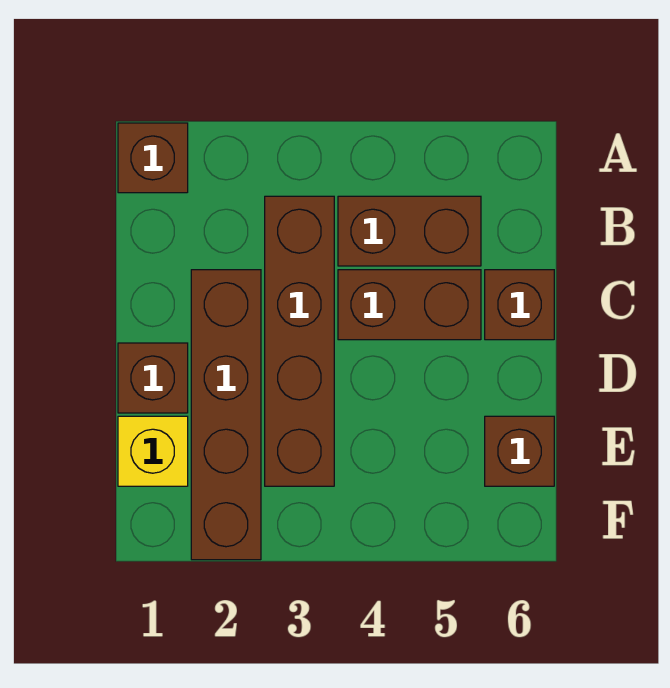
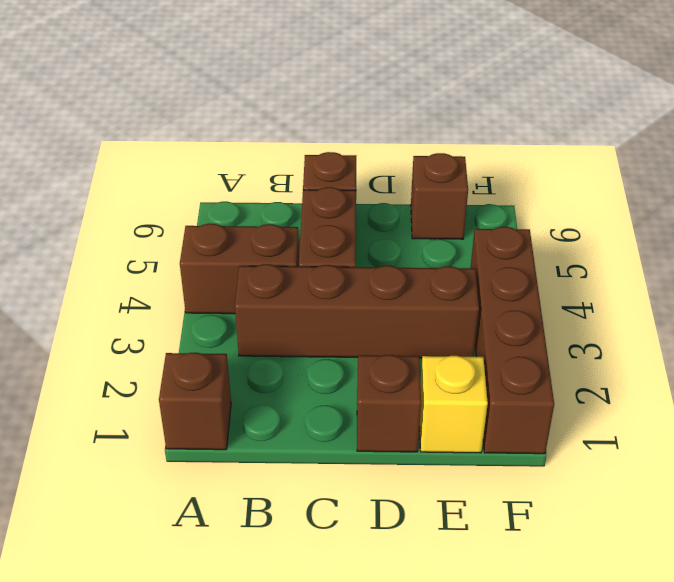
brown brick B4:B5 level 1 -> brown brick A4:B4 level 1
brown brick C2:F2 level 1 -> brown brick F1:F4 level 1

